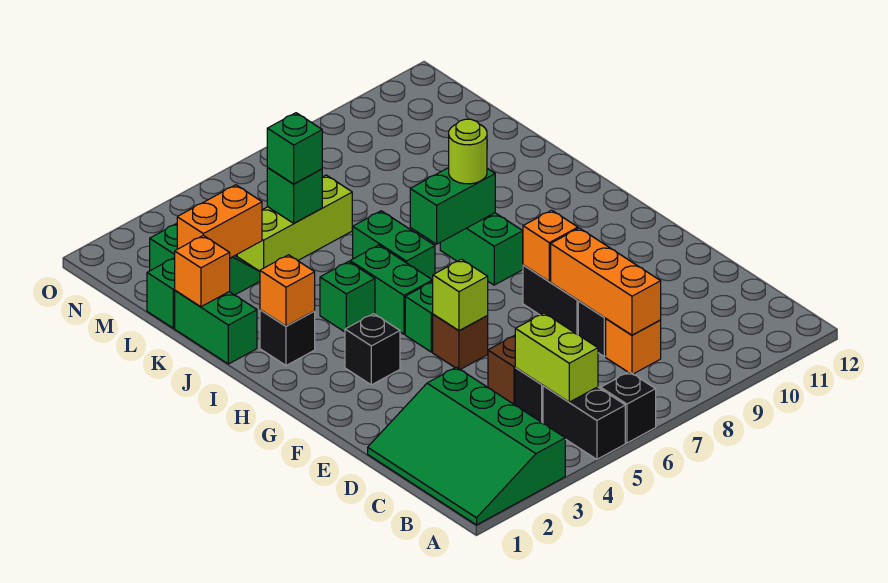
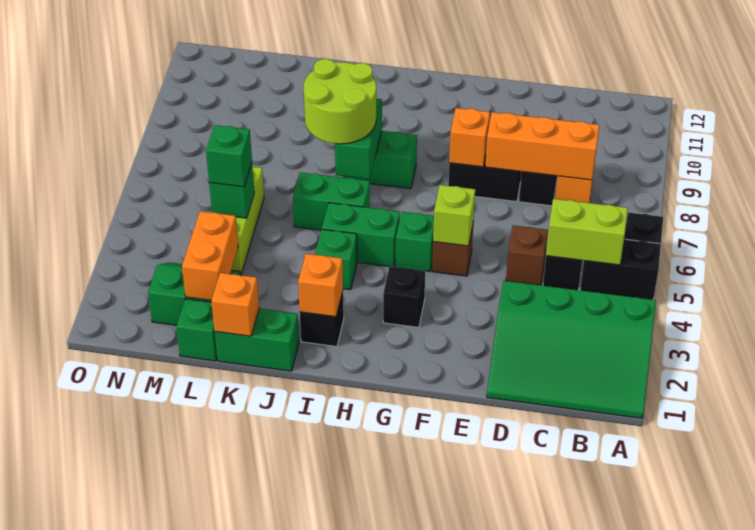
lime round brick I8 level 3 -> lime round brick I7:J8 level 3

